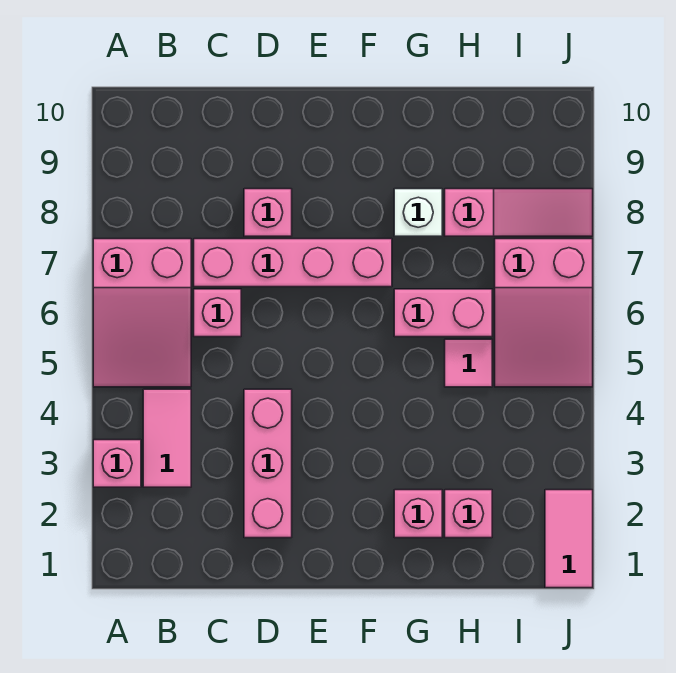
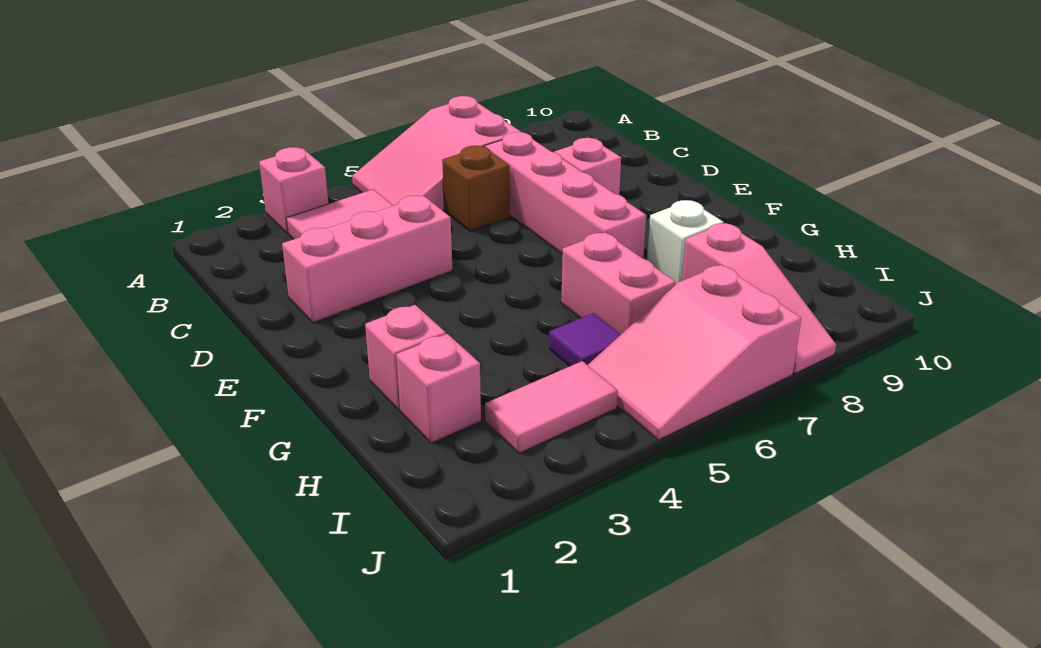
pink brick C6 level 1 -> brown brick C6 level 1
pink tile H5 level 1 -> purple tile H5 level 1
pink tile J1:J2 level 1 -> pink tile I3:I4 level 1

